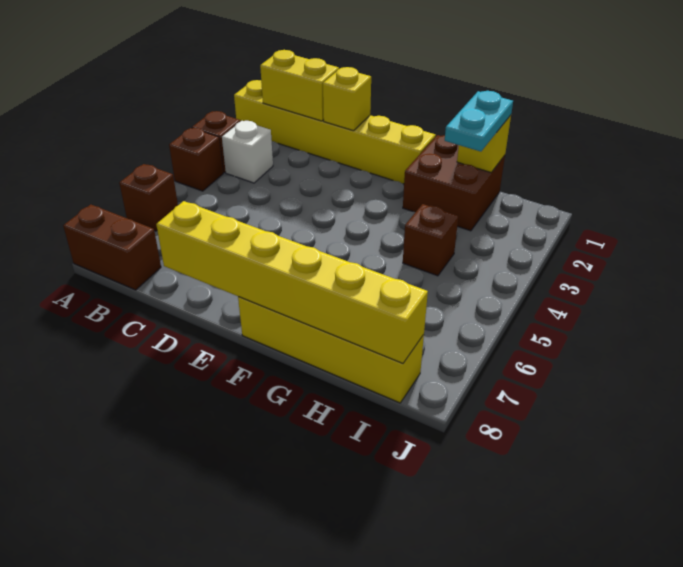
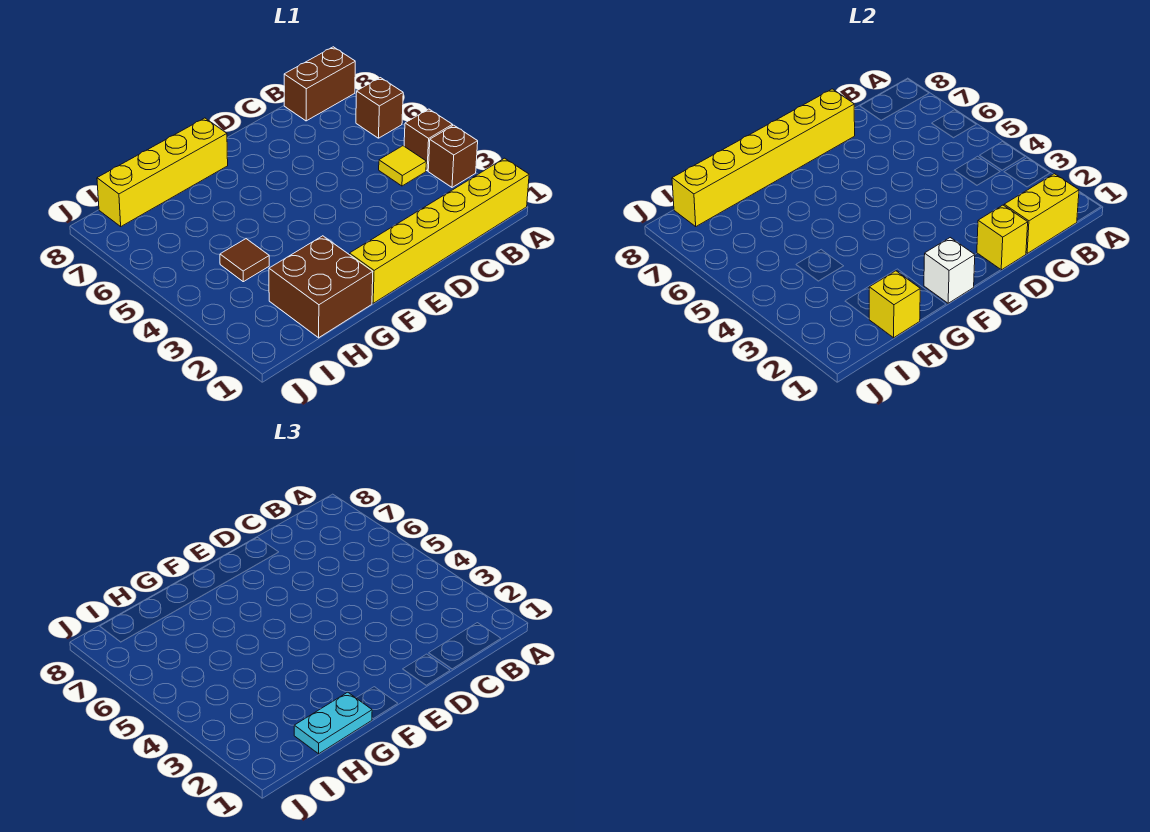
white brick B3 level 1 -> white brick F1 level 2
none -> yellow tile B4 level 1
cyan plate H1:H2 level 3 -> cyan plate G1:H1 level 3
brown brick H4 level 1 -> brown tile H4 level 1

